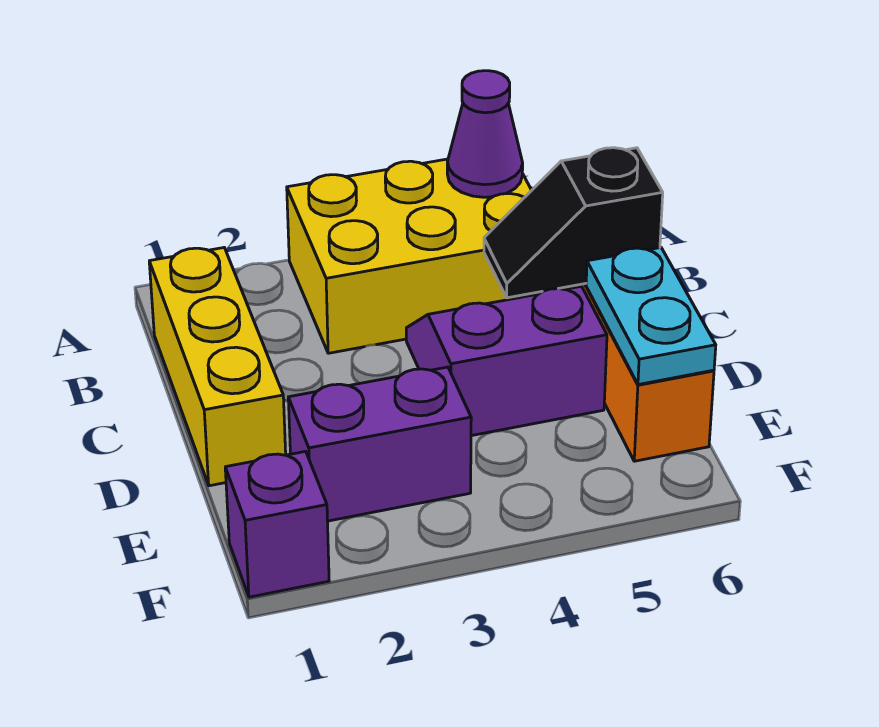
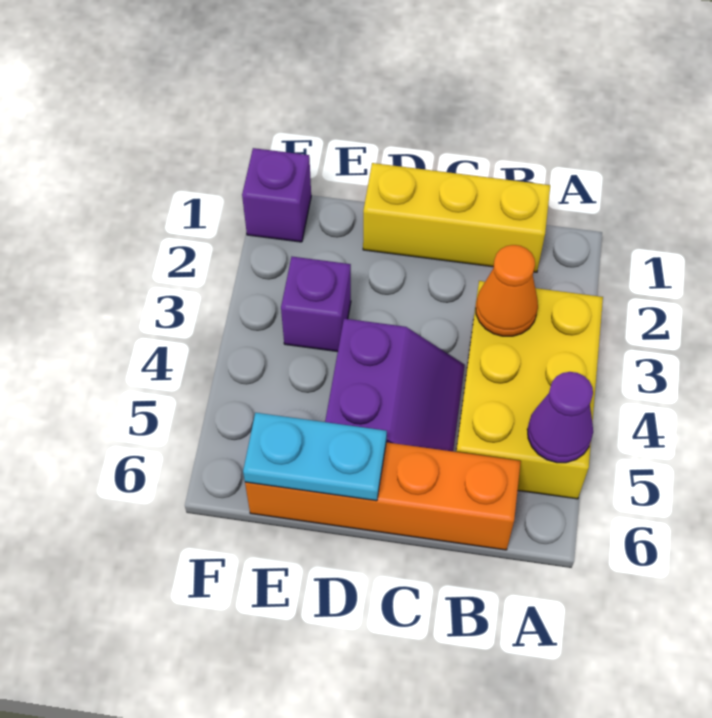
none -> orange cone B3 level 2
black slope C5:C6 level 2 top 6 -> none
purple brick E2:E3 level 1 -> purple brick E3 level 1

